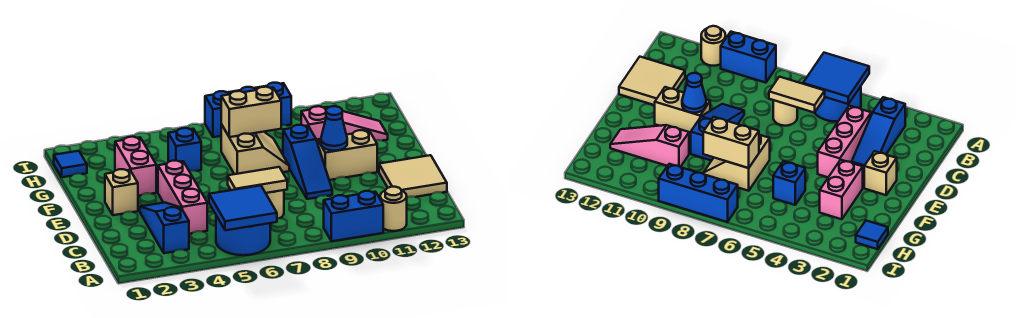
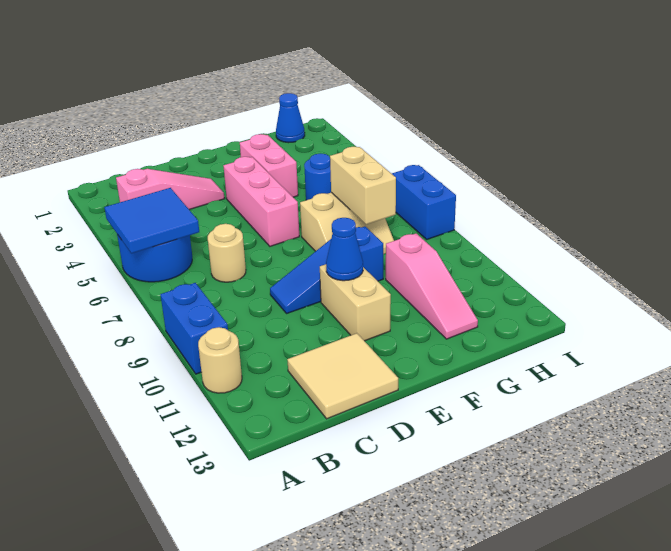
blue slope B3:D3 level 1 top B -> pink slope B3:D3 level 1 top B
pink brick C4:E4 level 1 -> pink brick E4:E6 level 1
tan tile C6:C7 level 2 -> none
tan brick E2 level 1 -> none
pink brick F3:G3 level 1 -> pink brick F3:F4 level 1
blue brick G5 level 1 -> blue round brick G5 level 1
blue tile H1 level 1 -> blue cone H1 level 1
blue brick I7:I9 level 1 -> blue brick I7:I8 level 1

